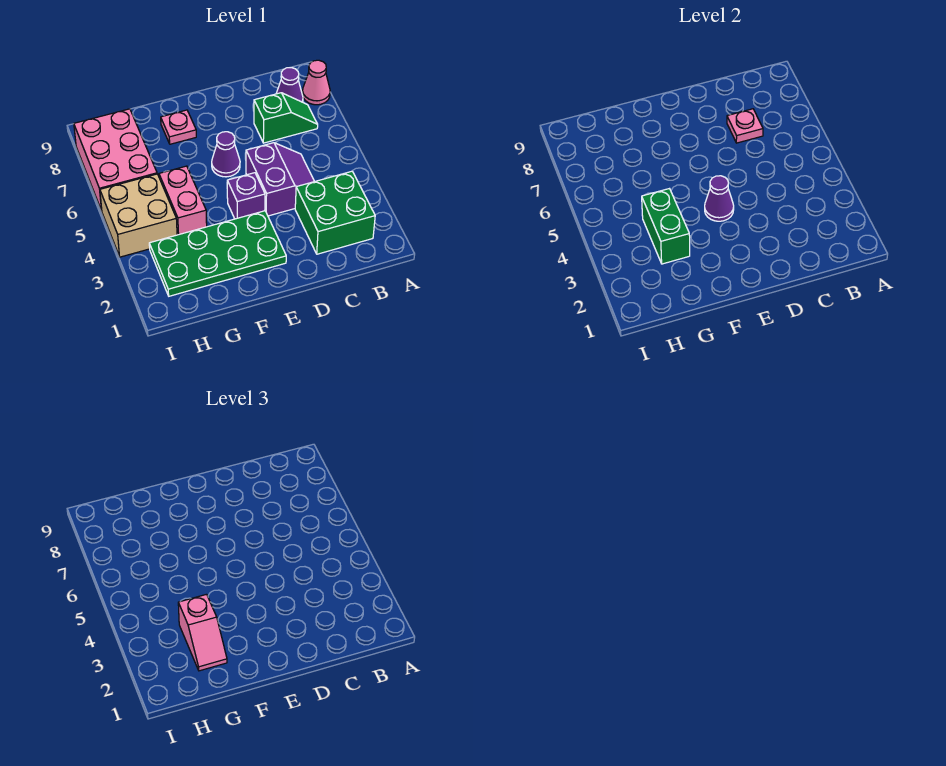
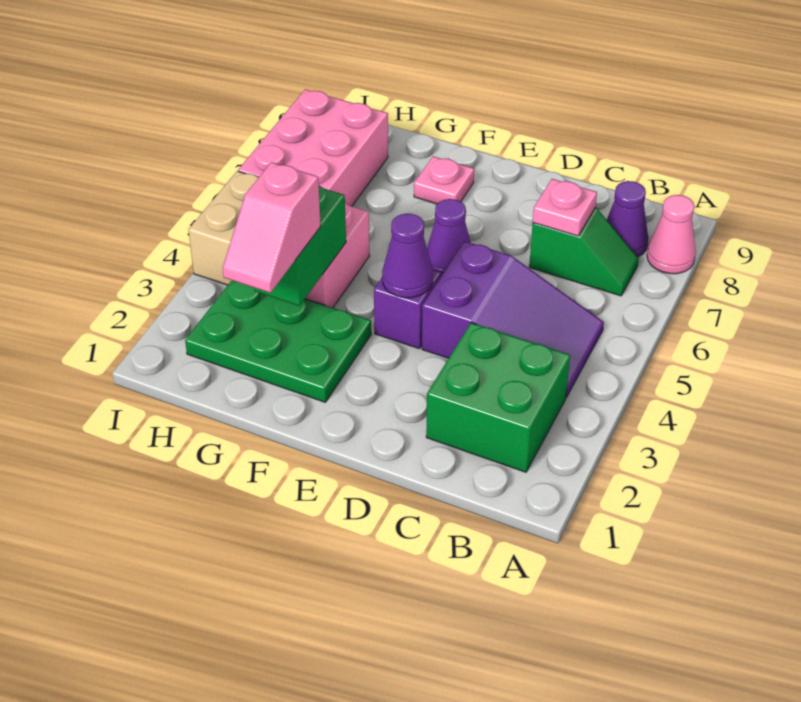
purple slope C4:D5 level 1 top D -> purple slope B4:D5 level 1 top D
green plate E2:H3 level 1 -> green plate F2:H3 level 1

